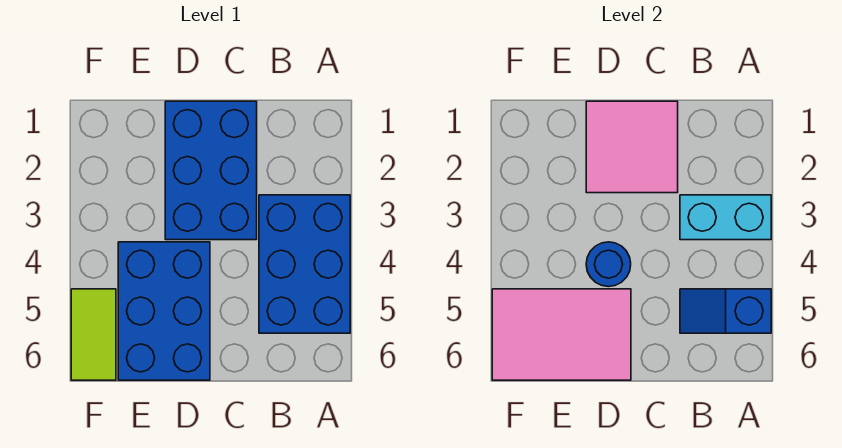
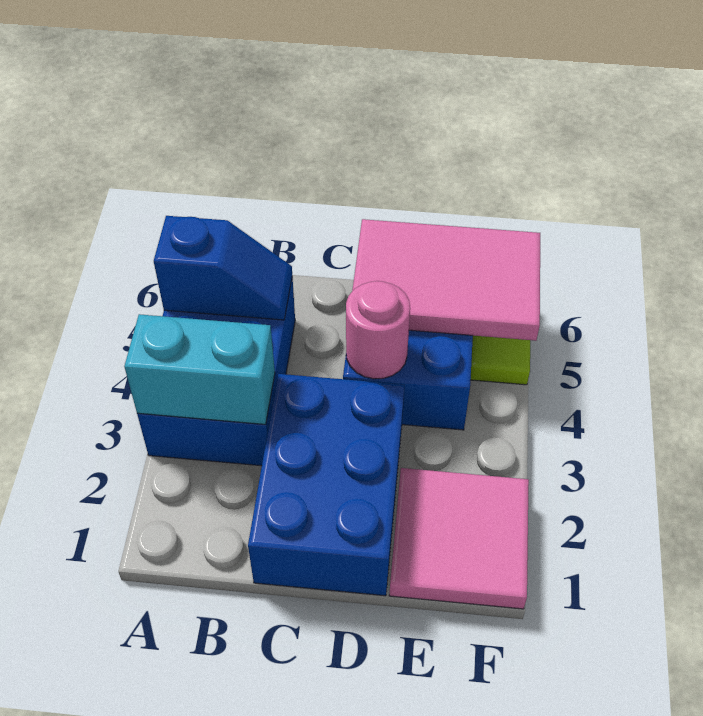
pink tile C1:D2 level 2 -> pink tile E1:F2 level 1
blue round brick D4 level 2 -> pink round brick D4 level 2

